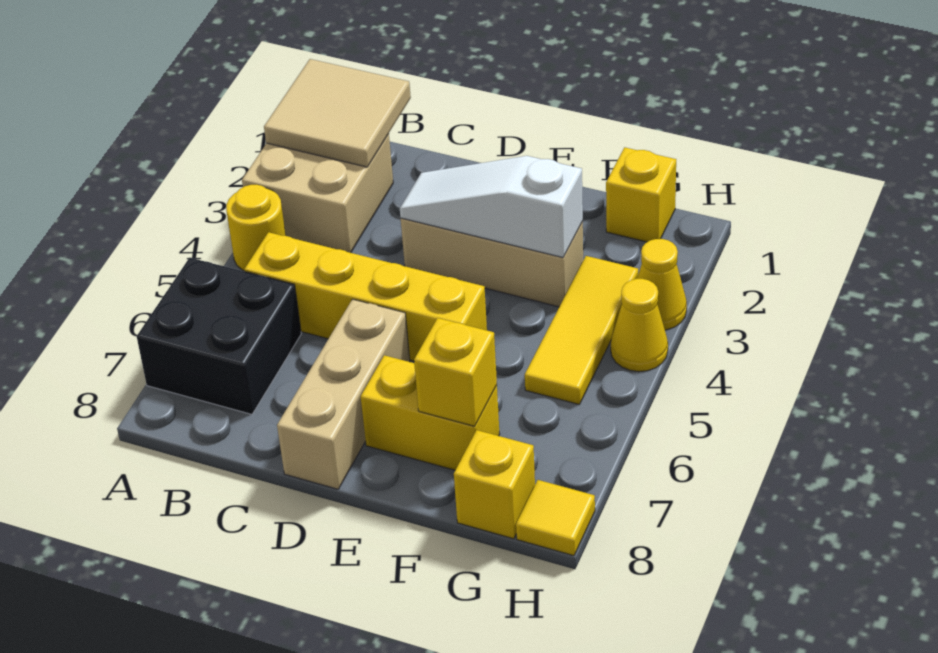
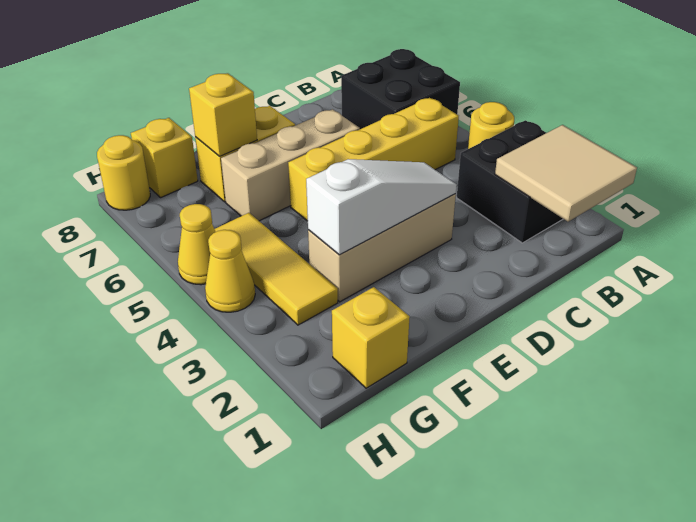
tan brick A2:B3 level 1 -> black brick A2:B3 level 1
tan brick D6:D8 level 1 -> tan brick D6:F6 level 1
yellow cone H3 level 1 -> yellow cone H5 level 1
yellow tile H8 level 1 -> yellow round brick H8 level 1

